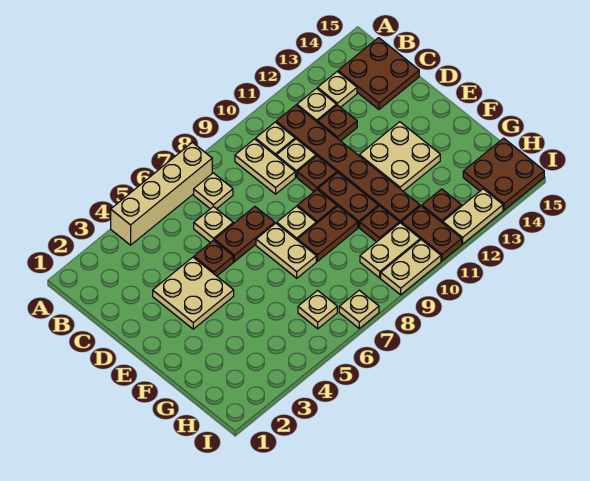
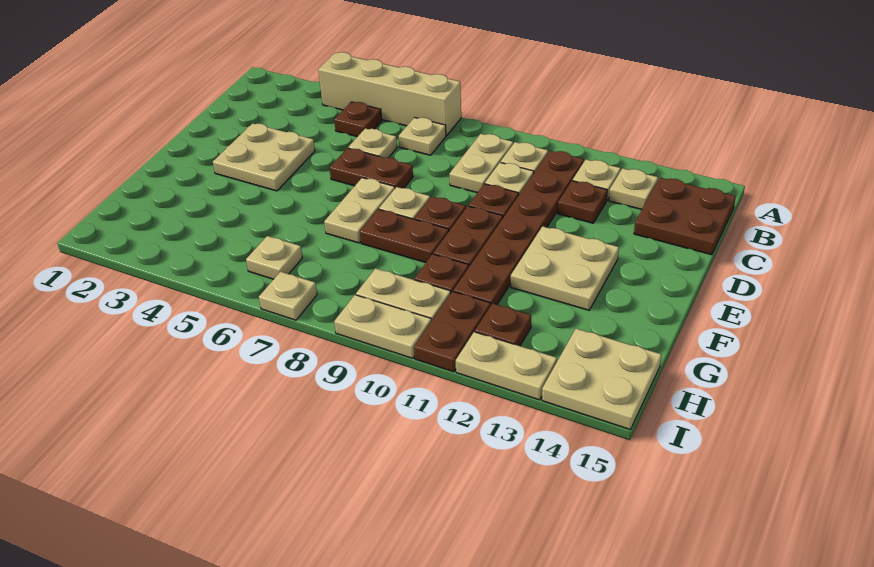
brown plate D5 level 1 -> brown plate B5 level 1
brown plate H14:I15 level 1 -> tan plate H14:I15 level 1

